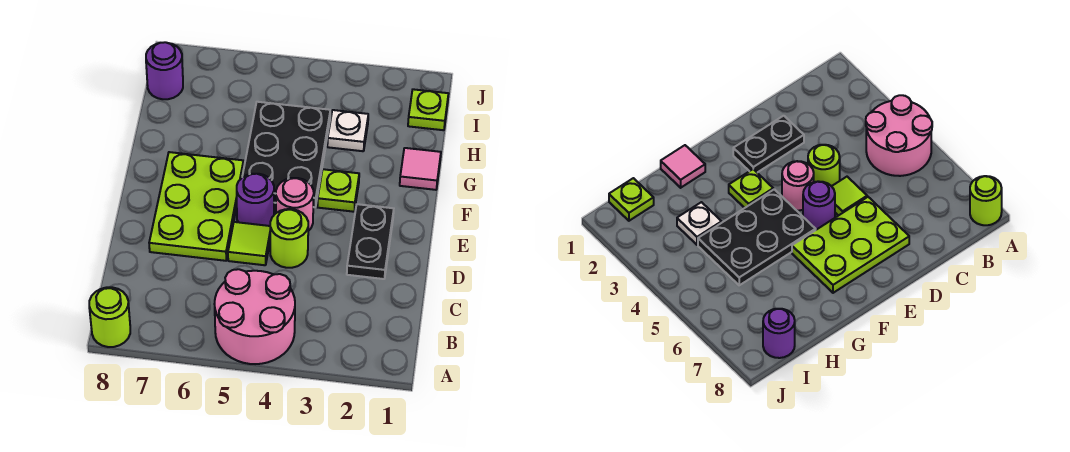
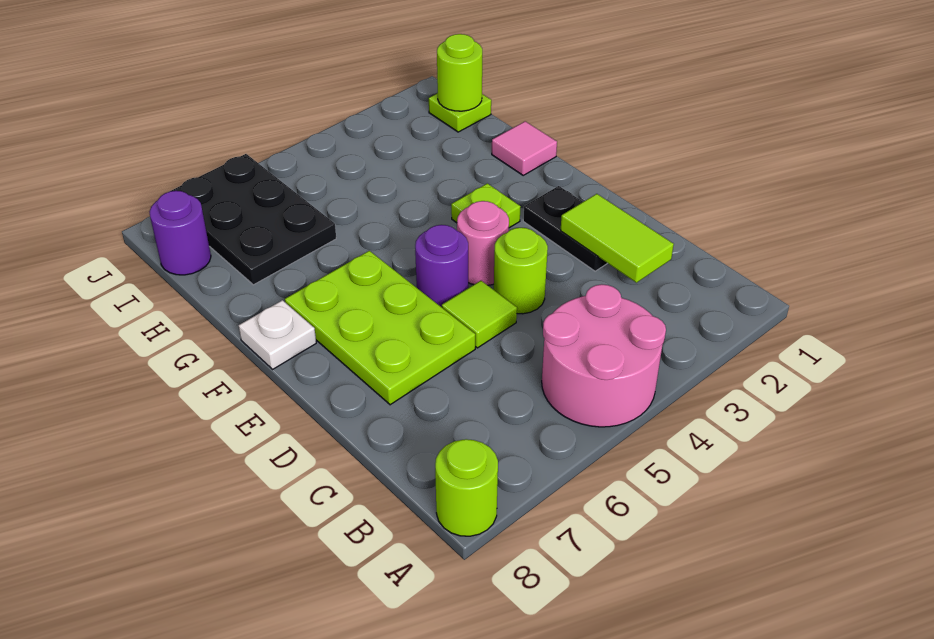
none -> lime tile C2:D2 level 2
black plate F4:H5 level 1 -> black plate H6:J7 level 1
white plate H3 level 1 -> white plate F8 level 1
none -> lime round brick I1 level 2

